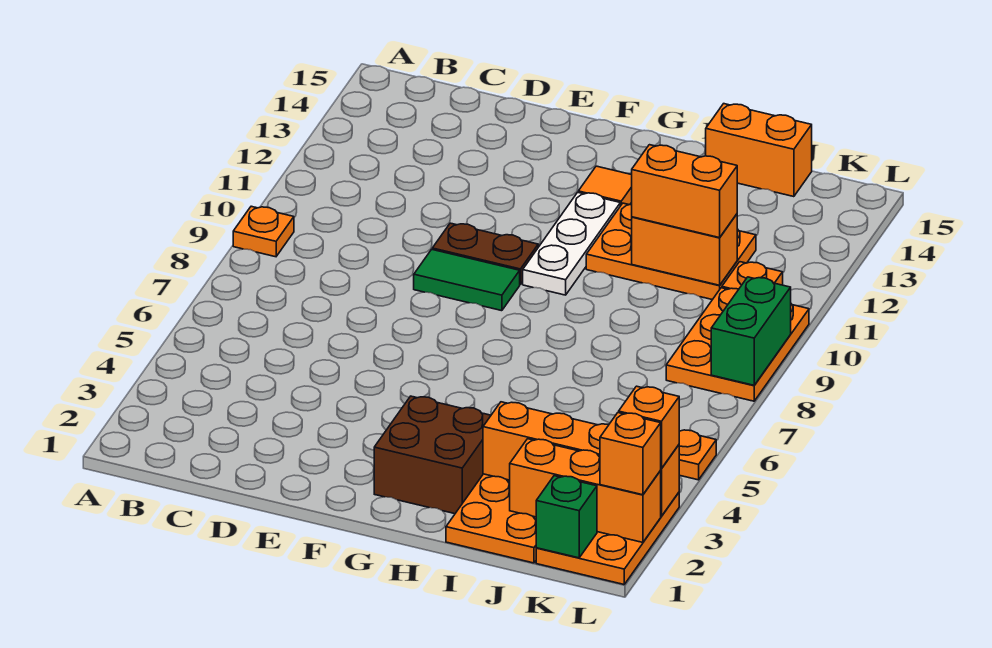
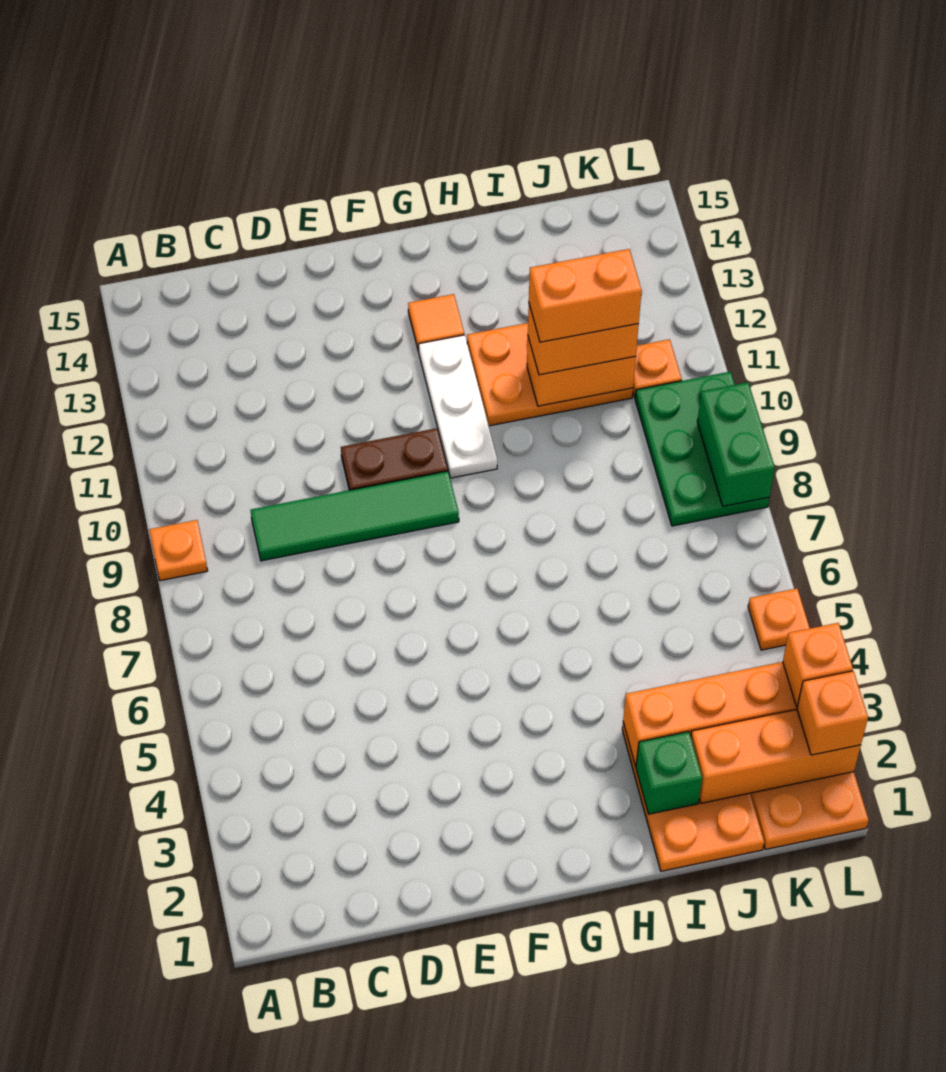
green tile E9:F9 level 1 -> green tile C9:F9 level 1
brown brick G2:H3 level 1 -> none
orange brick I15:J15 level 1 -> orange brick I11:J11 level 4
green brick K1 level 2 -> green brick I2 level 2
orange plate K8:L10 level 1 -> green plate K8:L10 level 1

